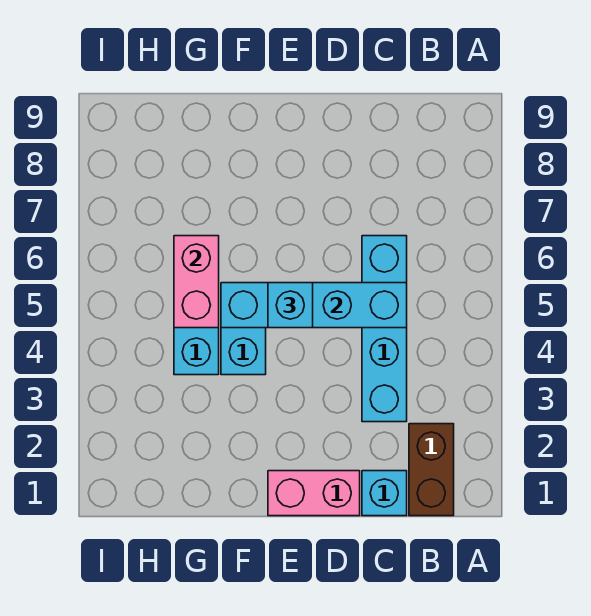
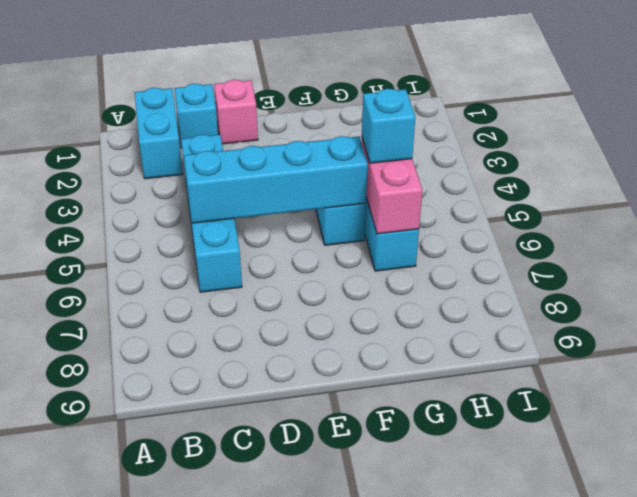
brown brick B1:B2 level 1 -> cyan brick B1:B2 level 1
pink brick D1:E1 level 1 -> pink brick D1 level 1
cyan brick E5 level 3 -> cyan brick G5 level 3

